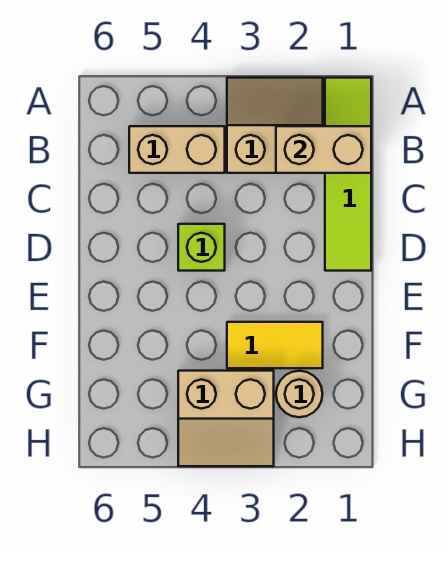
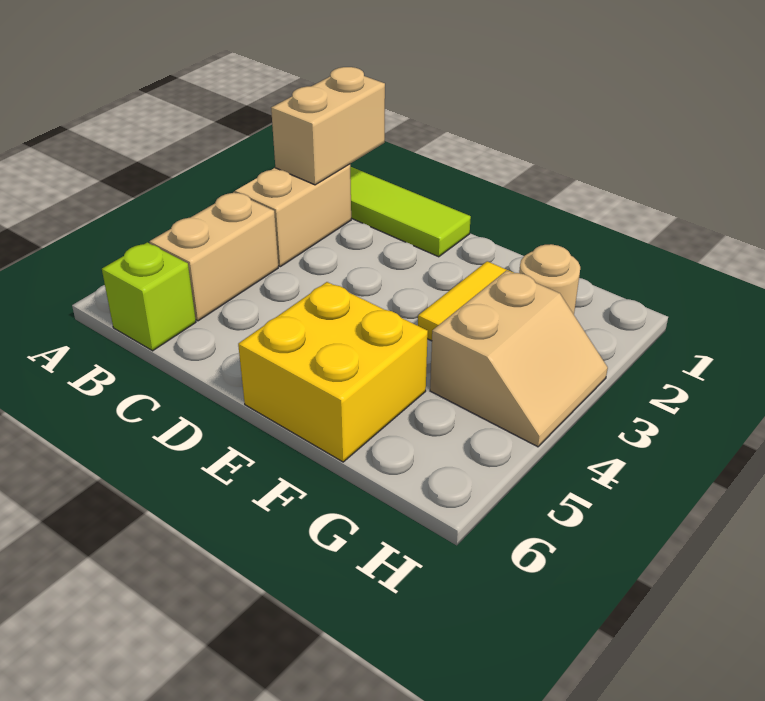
lime brick D4 level 1 -> lime brick B6 level 1
none -> yellow brick E5:F6 level 1

